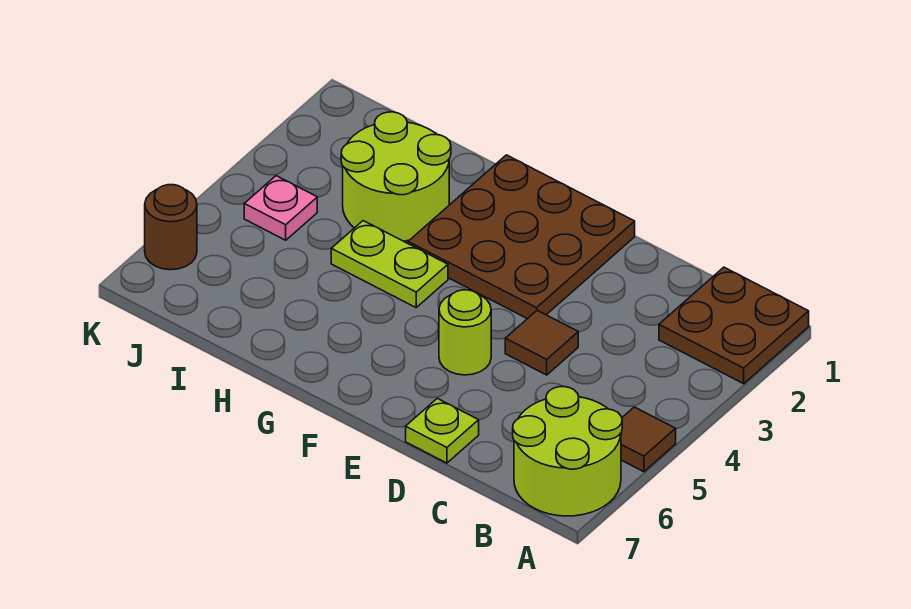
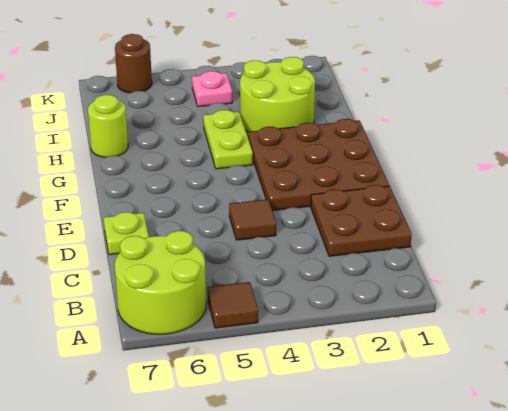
brown plate A1:B2 level 1 -> brown plate C1:D2 level 1
lime round brick E5 level 1 -> lime round brick H7 level 1

